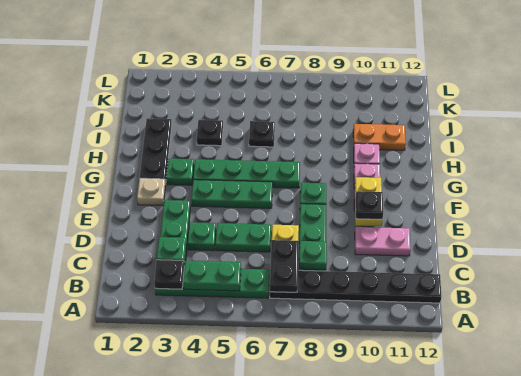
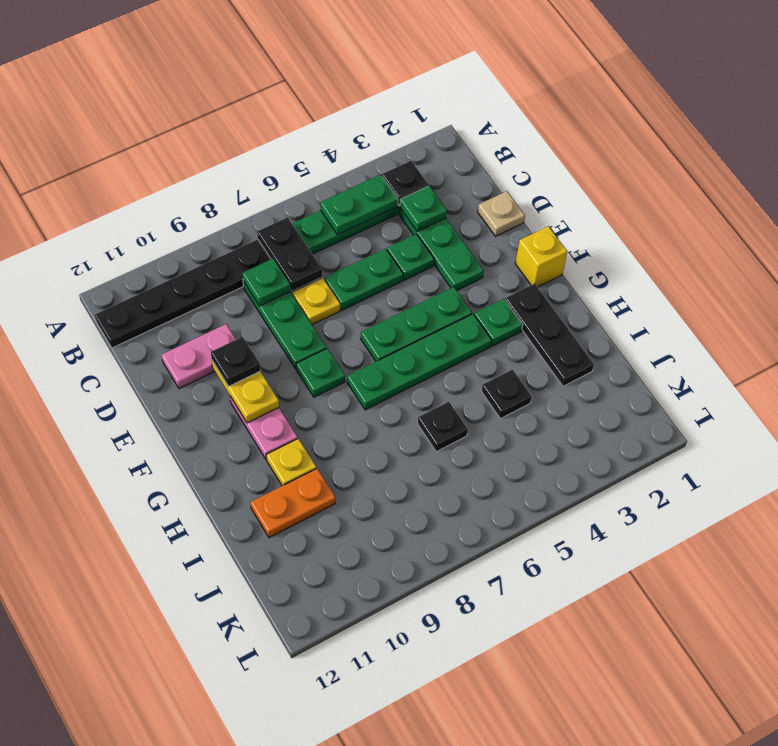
none -> yellow brick F1 level 1
tan plate F2 level 1 -> tan plate D1 level 1
pink plate H10 level 1 -> yellow plate H10 level 1

